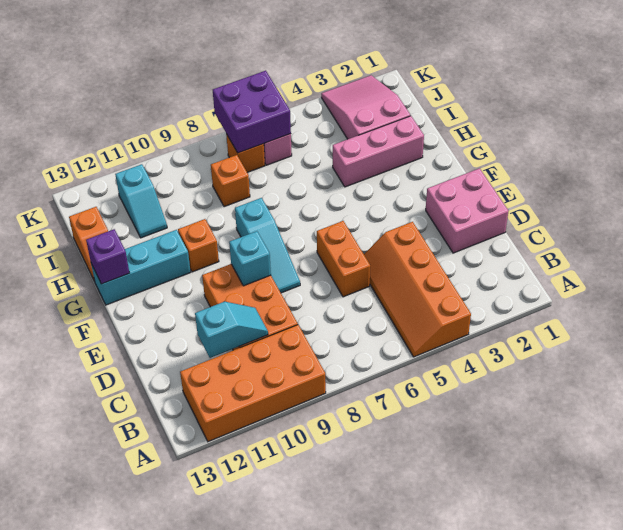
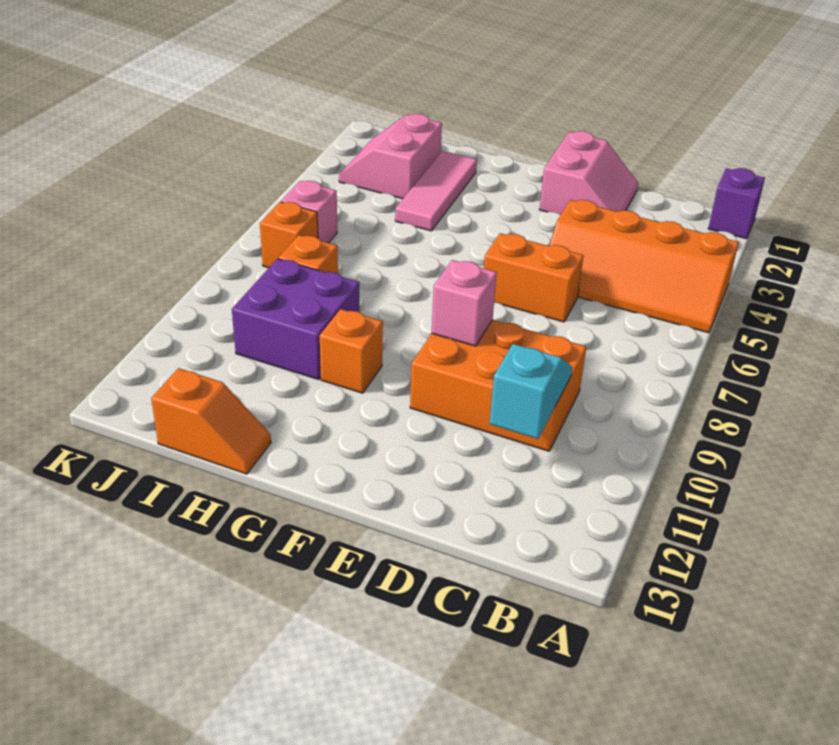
orange brick A9:B12 level 1 -> none
pink brick D1:E2 level 1 -> pink slope D1:E2 level 1 top E
cyan slope E8:G8 level 1 top G -> none
cyan brick E9 level 2 -> pink brick E9 level 2
cyan brick G11:G13 level 1 -> none
purple brick G13 level 2 -> purple brick A1 level 1
pink brick H2:H4 level 1 -> pink tile H2:H4 level 1
pink slope I2:K3 level 1 top I -> pink slope I2:J3 level 1 top I
cyan slope I11:J11 level 1 top J -> none
purple brick J6:K7 level 2 -> purple brick H9:I10 level 1

